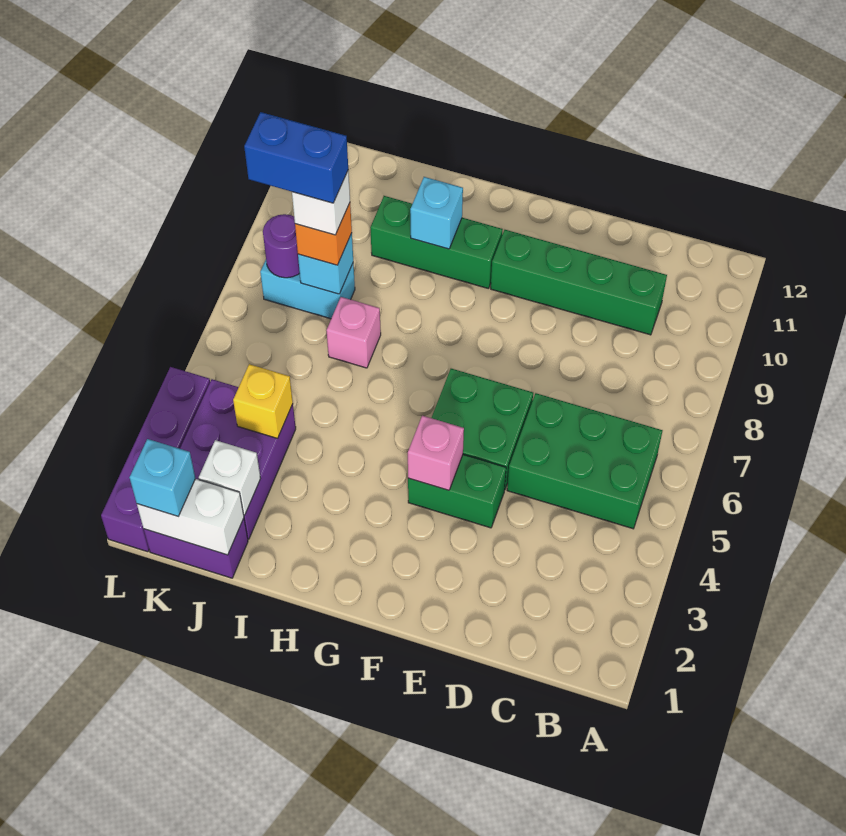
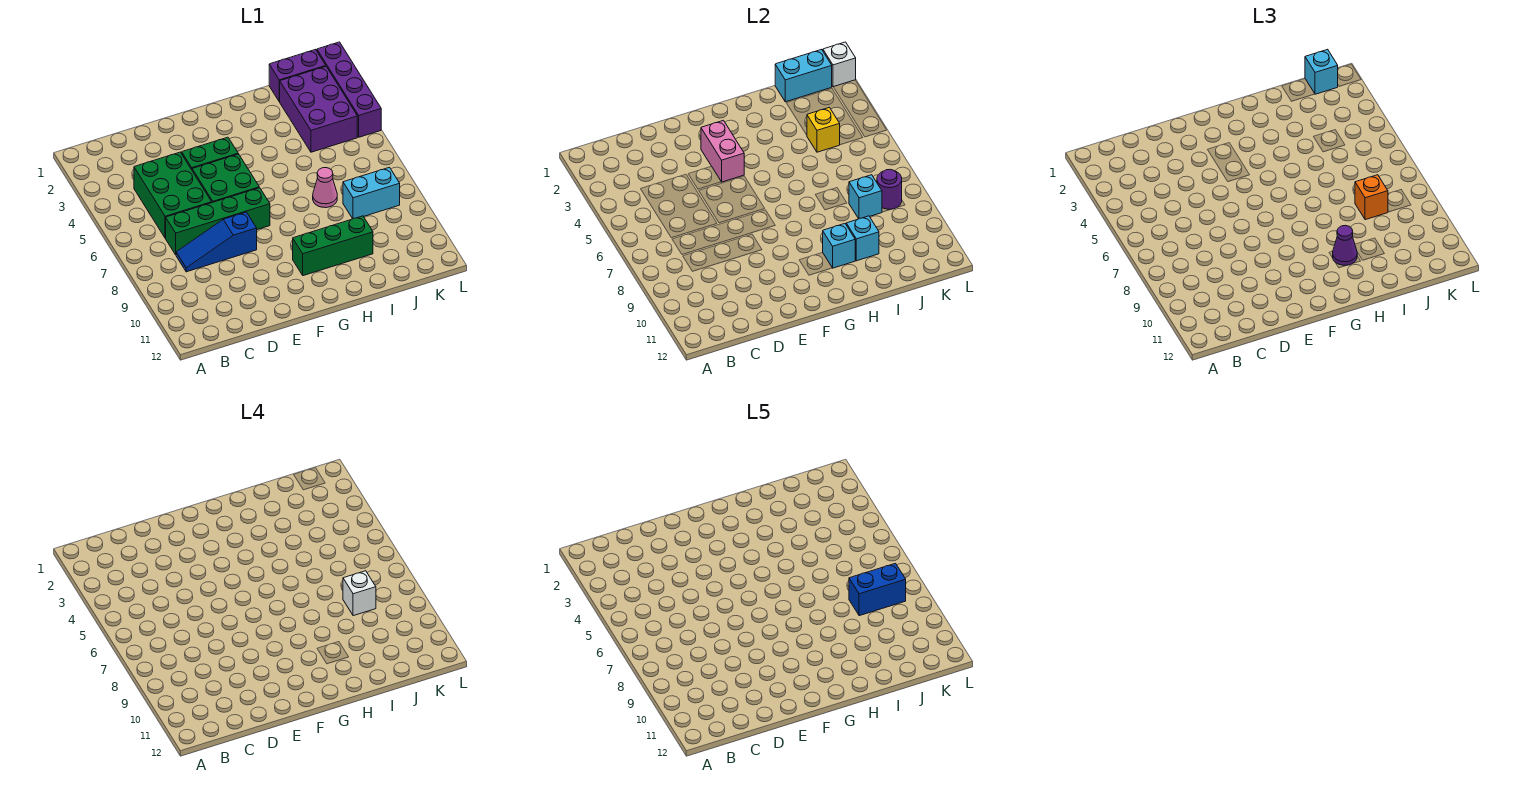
green brick B5:D6 level 1 -> green brick C4:D6 level 1
none -> blue slope C8:E8 level 1 top E
green brick C10:F10 level 1 -> green brick C7:F7 level 1
pink brick F4 level 2 -> pink brick F3:F4 level 2
none -> purple cone H10 level 3
pink brick I7 level 1 -> pink cone I7 level 1
none -> cyan brick I10 level 2
white brick J1:K1 level 2 -> cyan brick J1:K1 level 2
white brick J2 level 2 -> white brick L1 level 2

